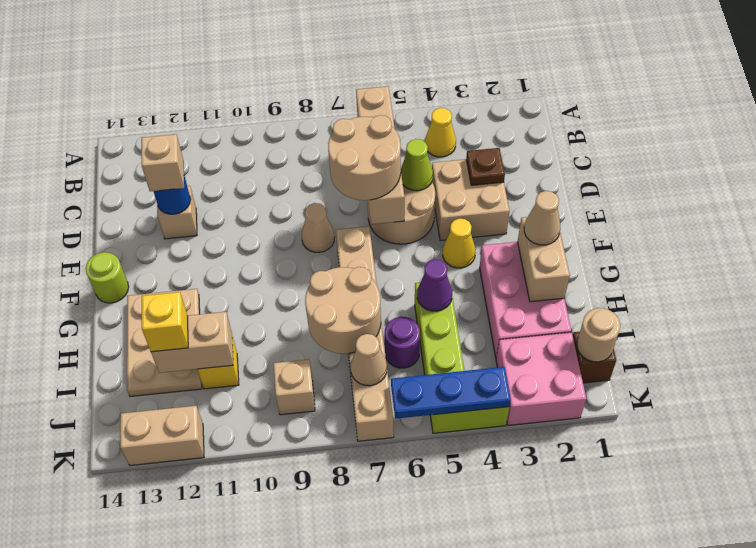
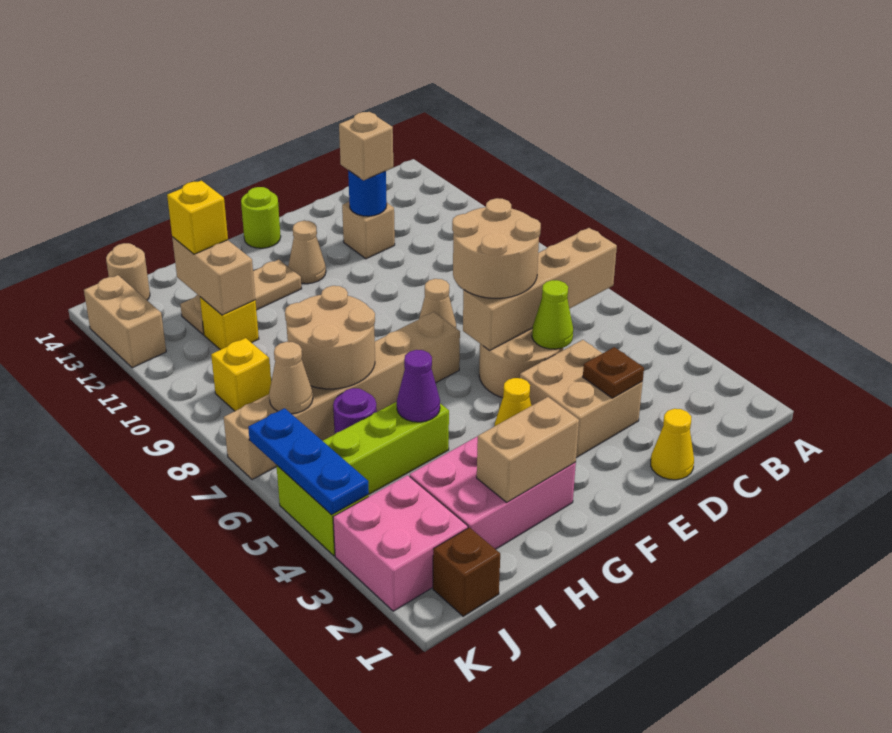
yellow cone B4 level 1 -> yellow cone D1 level 1
tan cone G2 level 3 -> tan cone F12 level 1
tan plate G12:I13 level 1 -> tan plate G12:I12 level 1
tan round brick J1 level 2 -> tan round brick J14 level 1
tan brick J9 level 1 -> yellow brick J9 level 1

